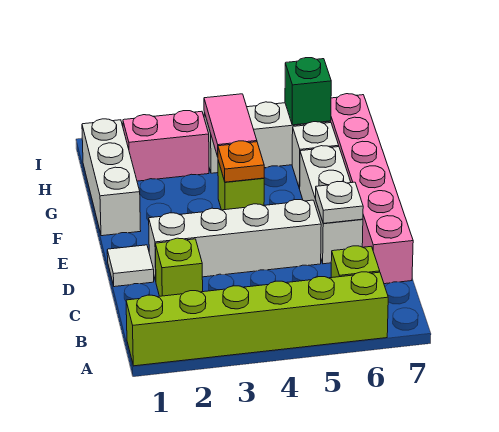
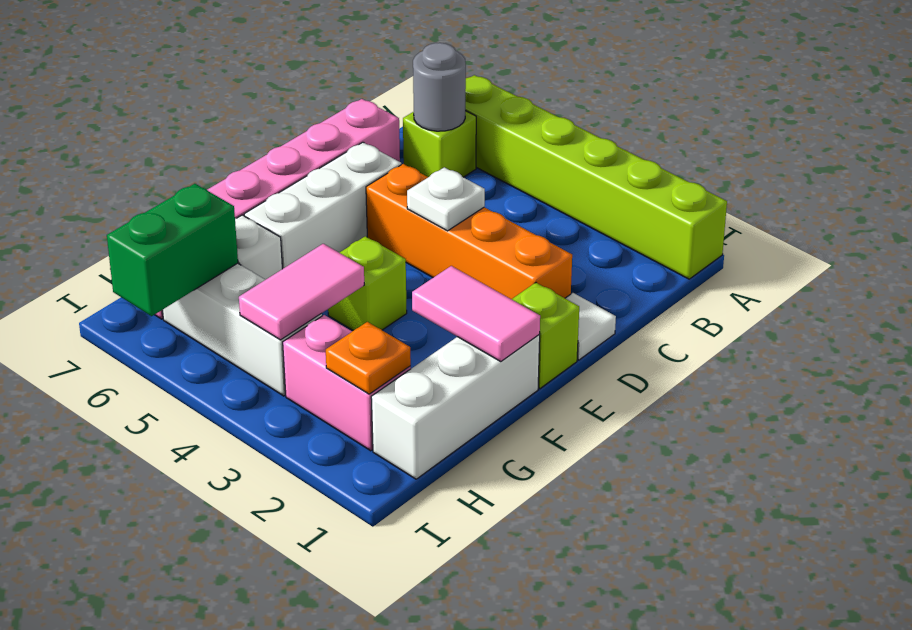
none -> grey round brick B6 level 2
lime brick C2 level 1 -> lime brick E1 level 1
white brick D2:D5 level 1 -> orange brick D2:D5 level 1
white plate D6 level 2 -> white plate D4 level 2
none -> pink tile F1:F2 level 2
orange plate F4 level 2 -> orange plate H2 level 2
green brick H6 level 2 -> green brick H6:I6 level 2

